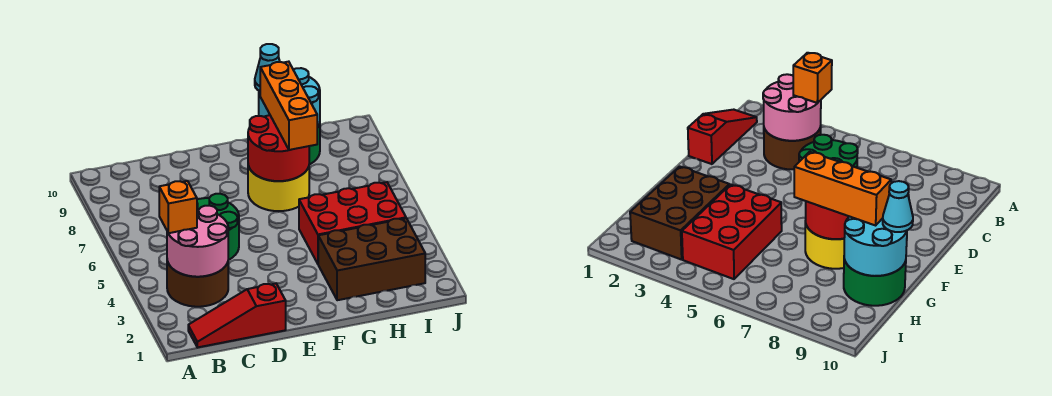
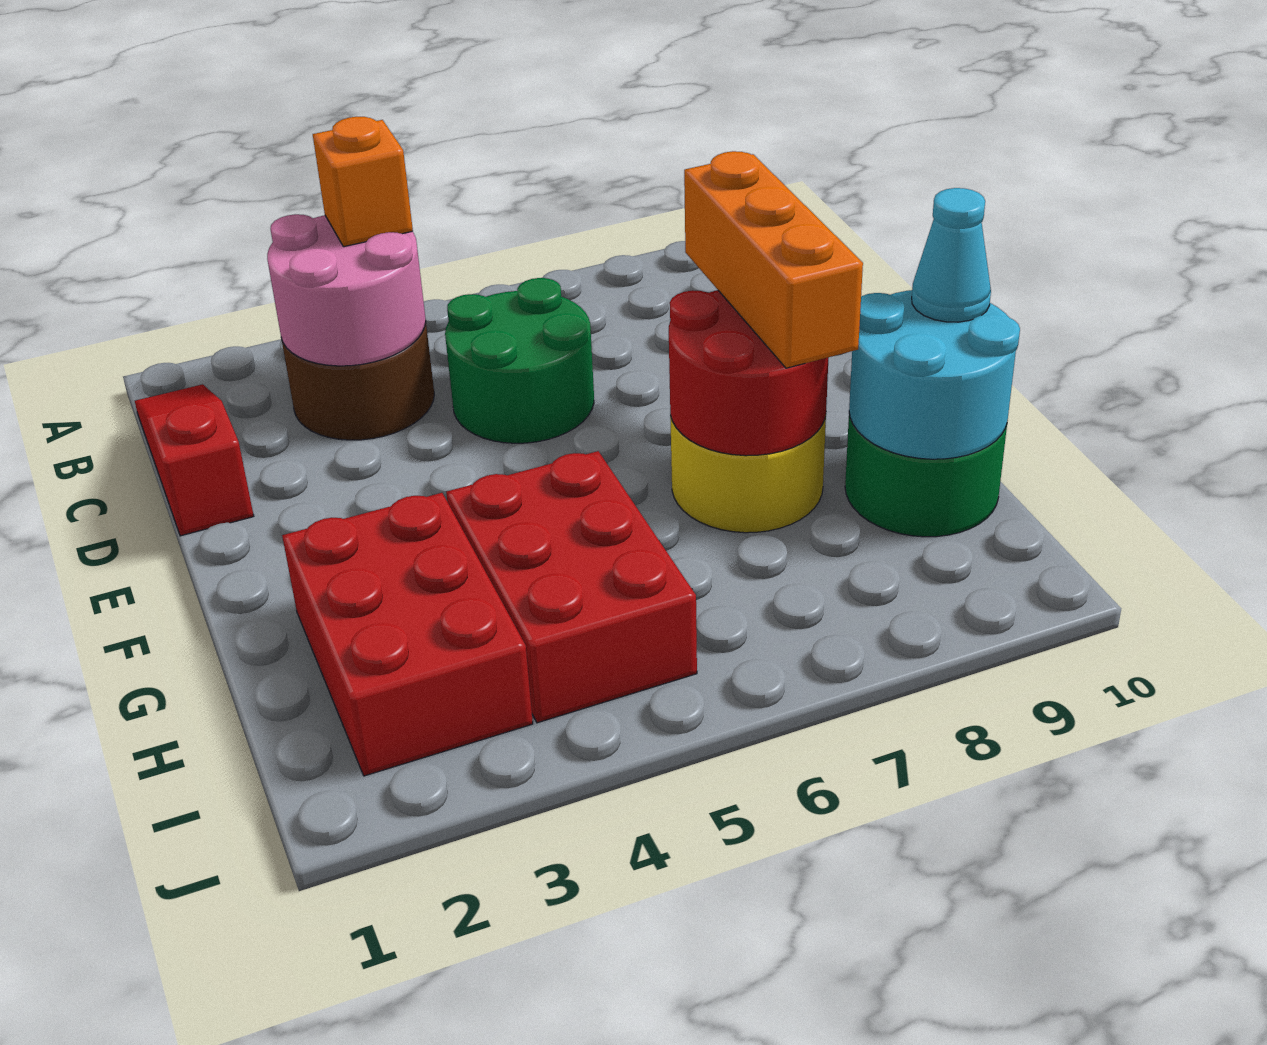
brown brick G2:I3 level 1 -> red brick G2:I3 level 1
orange brick G7:G9 level 3 -> orange brick E8:G8 level 3

